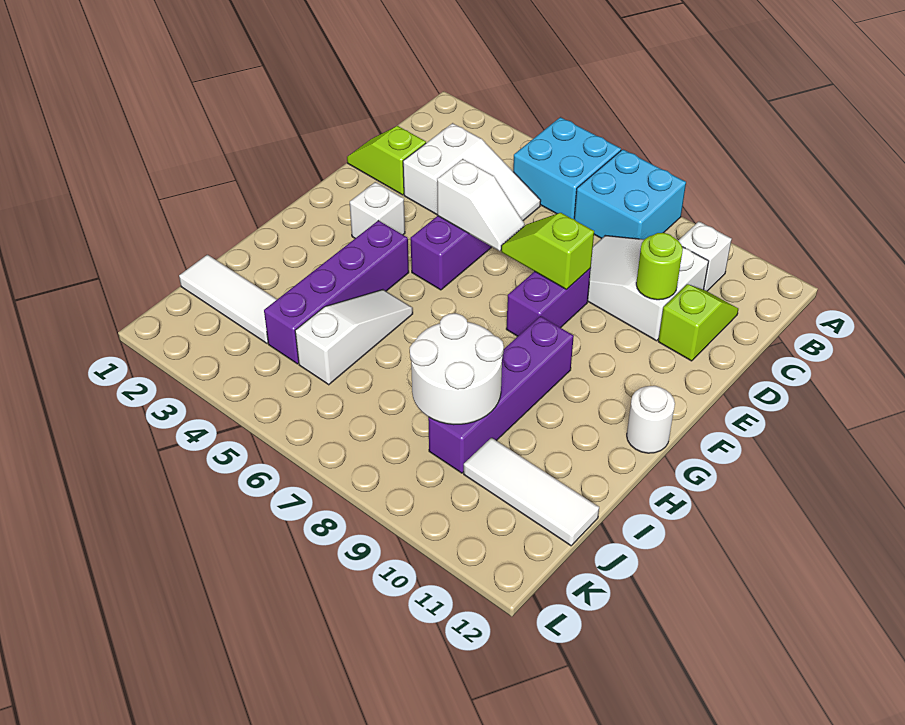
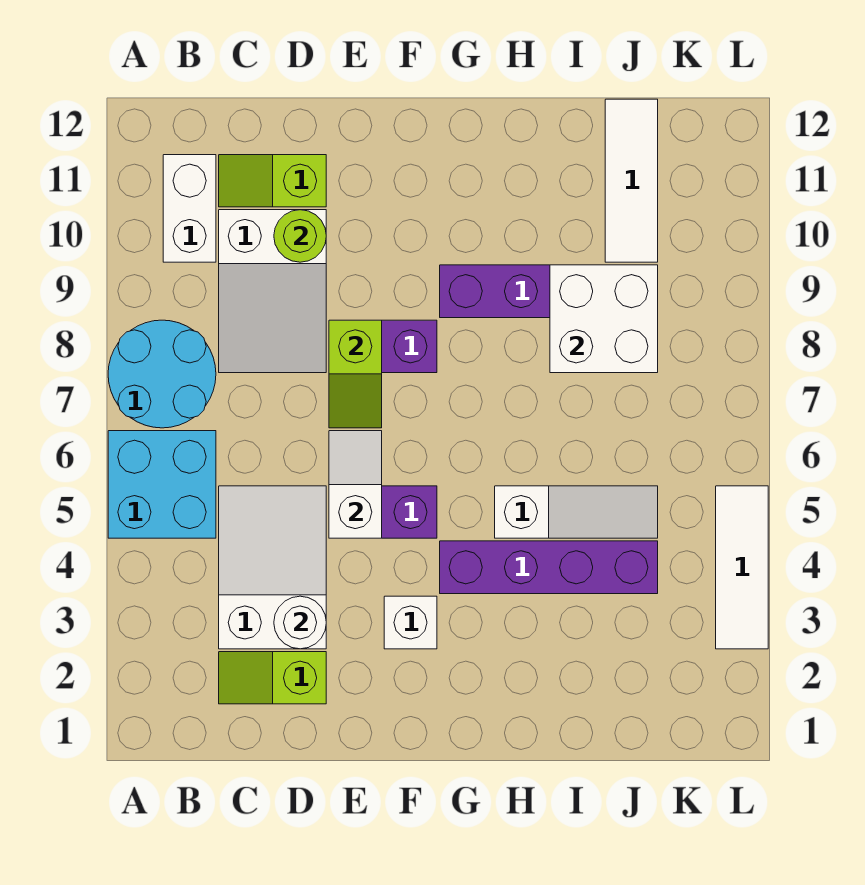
cyan brick A7:B8 level 1 -> cyan round brick A7:B8 level 1
white brick B10 level 1 -> white brick B10:B11 level 1
lime slope D1:D2 level 1 top 2 -> lime slope C2:D2 level 1 top D
white round brick G12 level 1 -> white round brick D3 level 2
white slope H5:J5 level 1 top J -> white slope H5:J5 level 1 top H
white round brick I8:J9 level 2 -> white brick I8:J9 level 2
white tile J1:J3 level 1 -> white tile L3:L5 level 1

